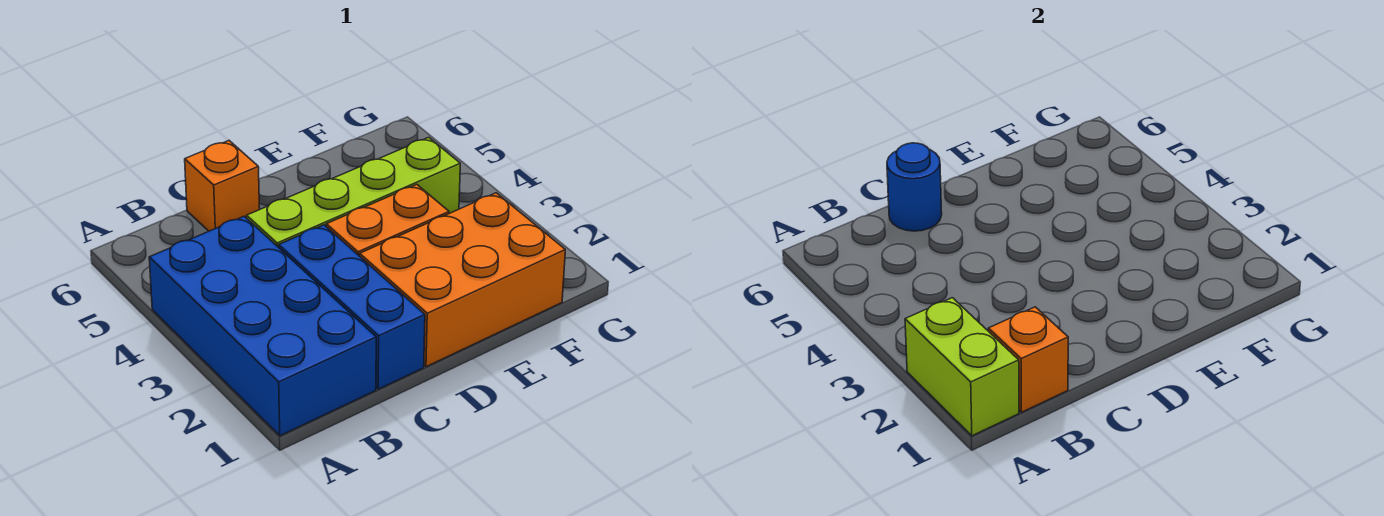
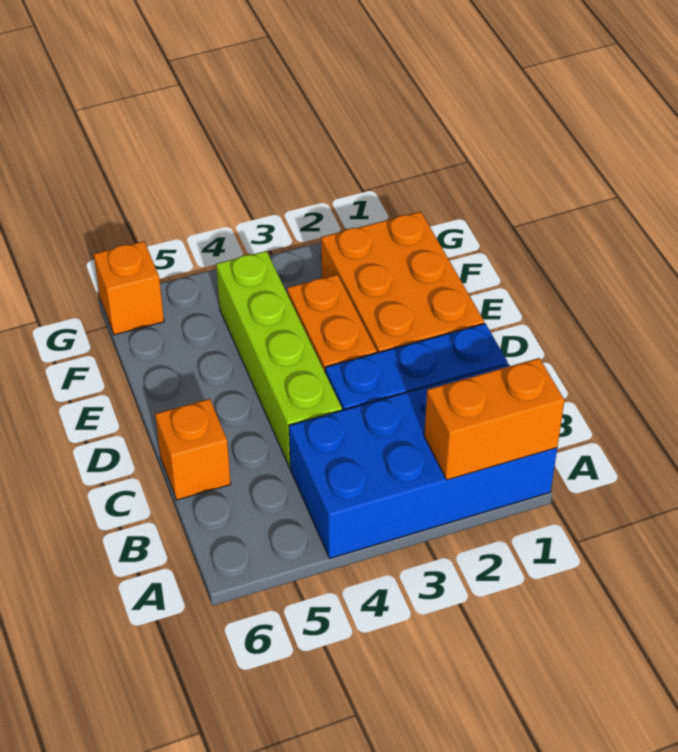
lime brick A1:A2 level 2 -> orange brick A1:A2 level 2
orange brick B1 level 2 -> orange brick G6 level 1
blue round brick C6 level 2 -> none

